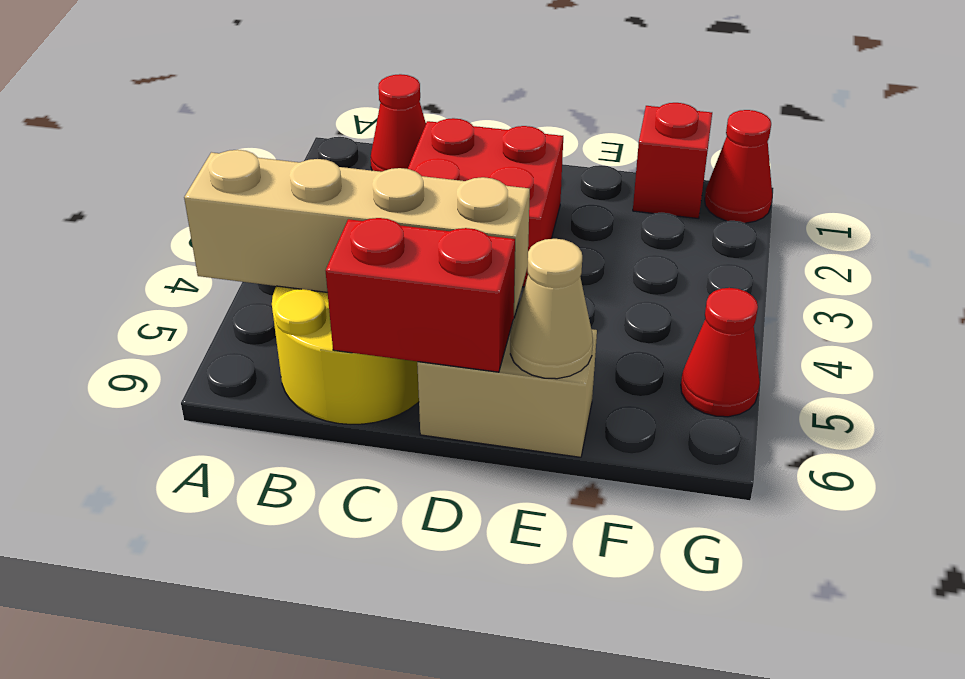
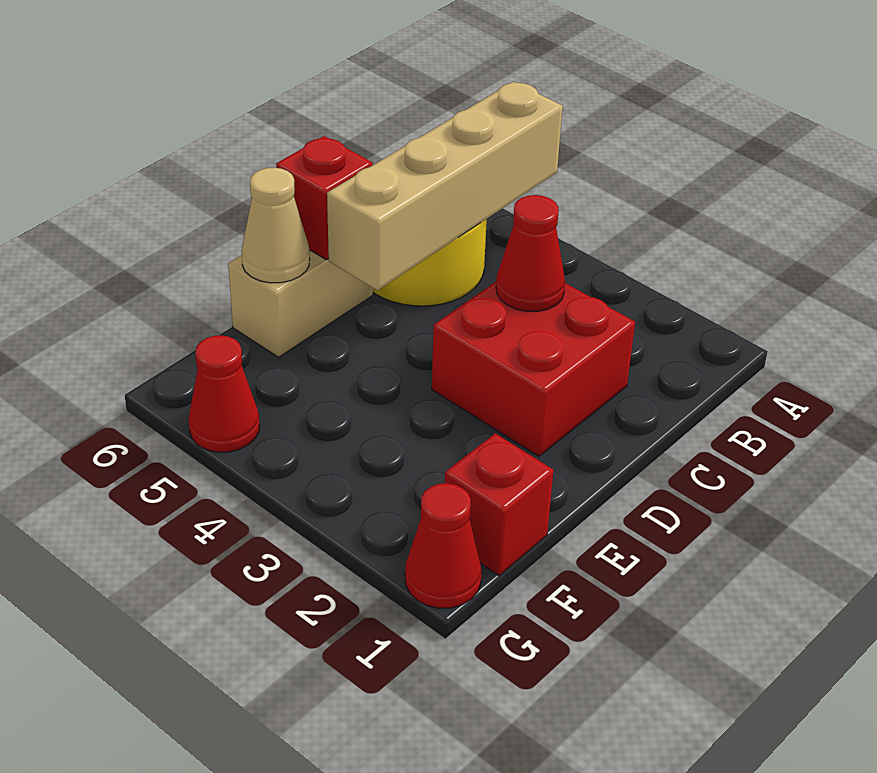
red cone B1 level 1 -> red cone C3 level 2
red brick C6:D6 level 2 -> red brick D6 level 2

